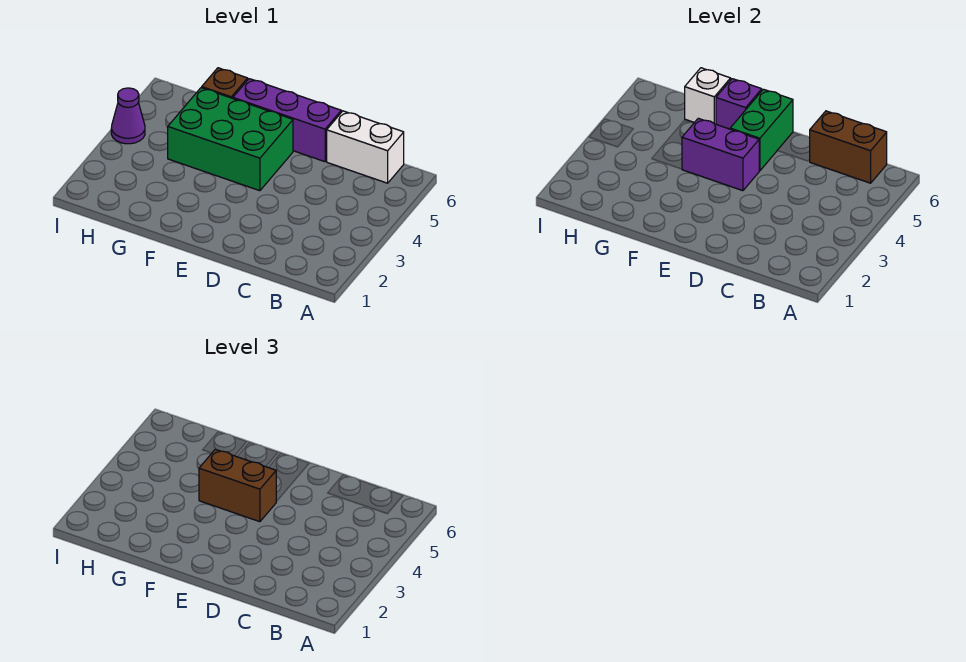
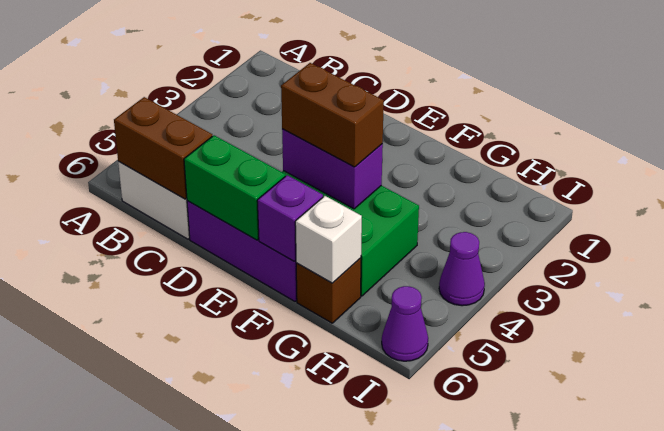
green brick E5:E6 level 2 -> green brick D6:E6 level 2
none -> purple cone I6 level 1

